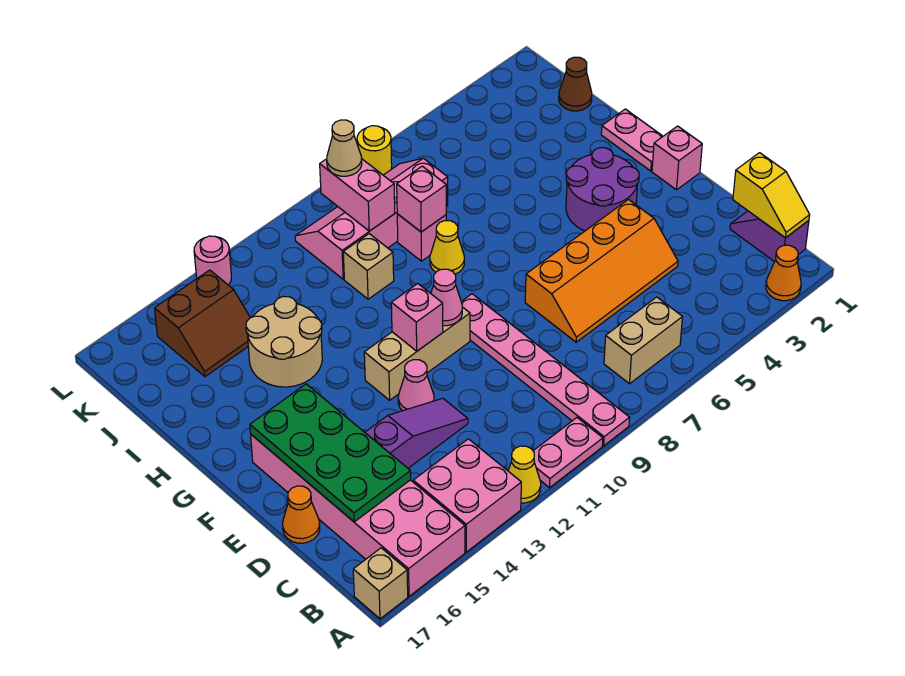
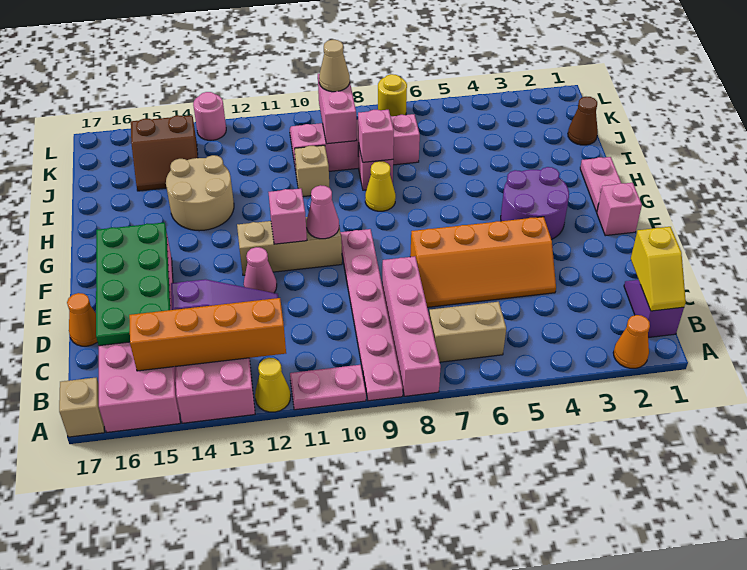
none -> pink brick A8:D8 level 1
none -> orange brick B12:B15 level 2

